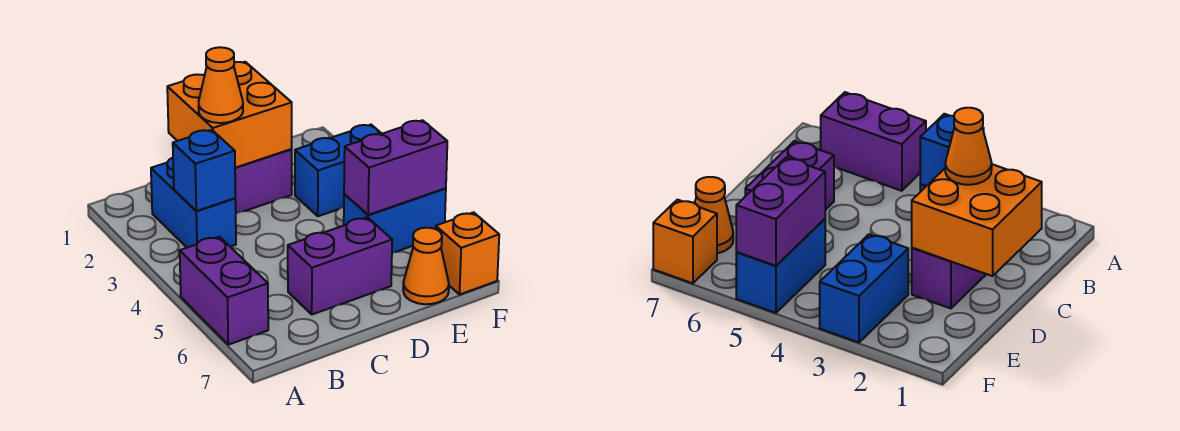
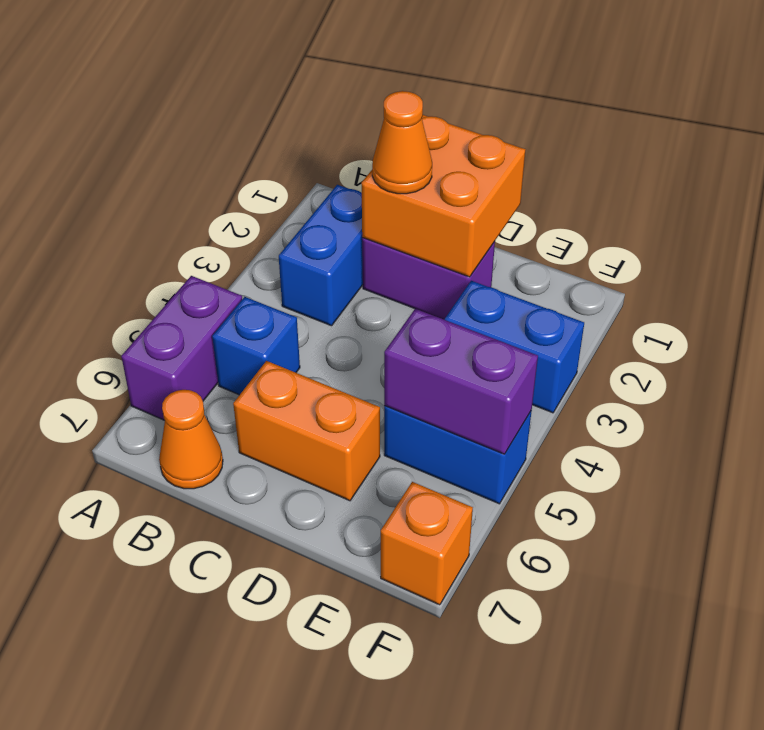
blue brick B3 level 2 -> blue brick B5 level 1
purple brick C6:D6 level 1 -> orange brick C6:D6 level 1
orange cone E7 level 1 -> orange cone B7 level 1

